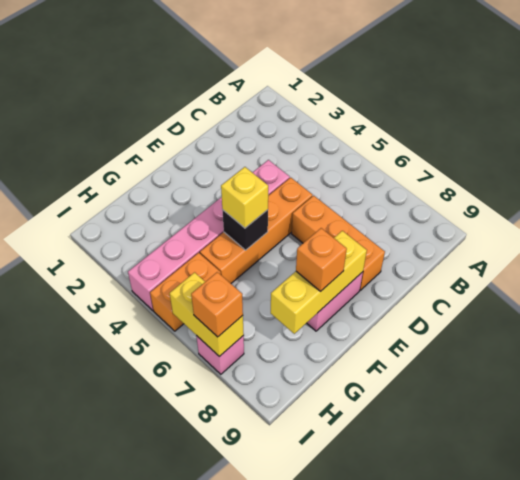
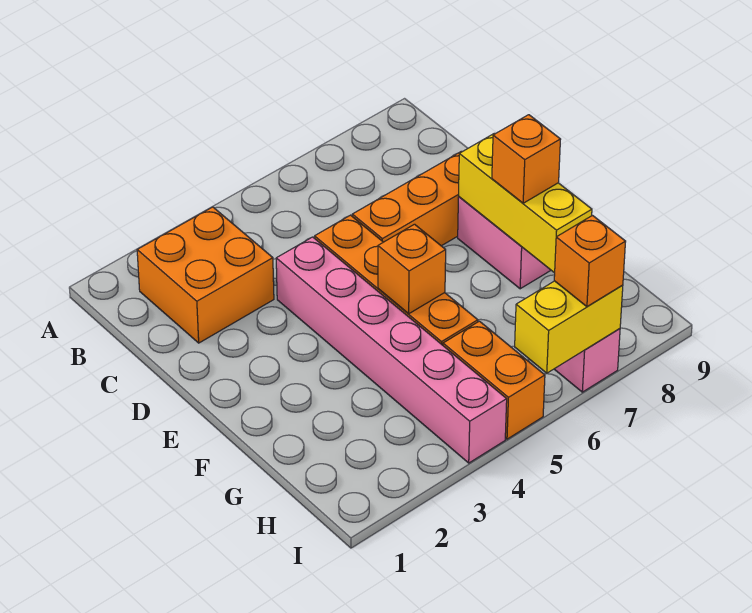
none -> orange brick B2:C3 level 1
black brick F5 level 2 -> orange brick F5 level 2
yellow brick F5 level 3 -> none

